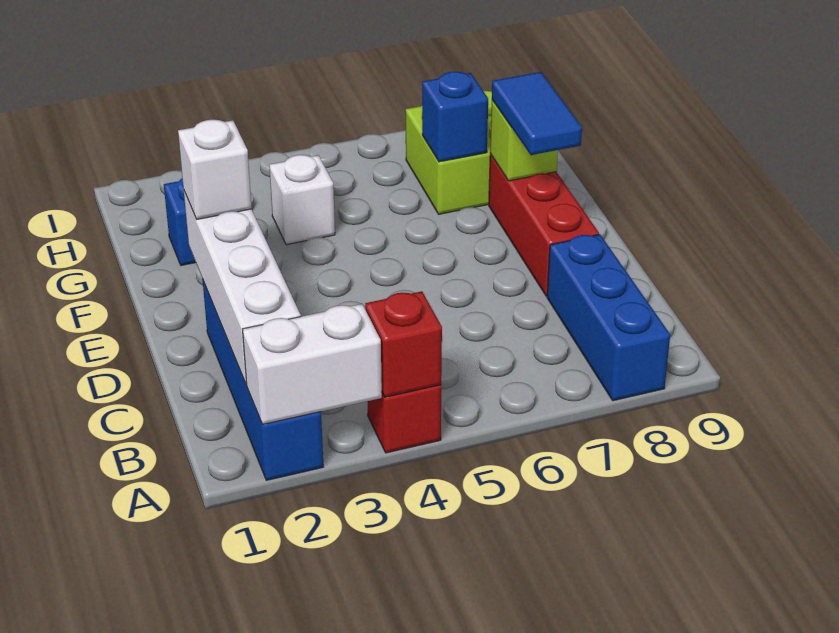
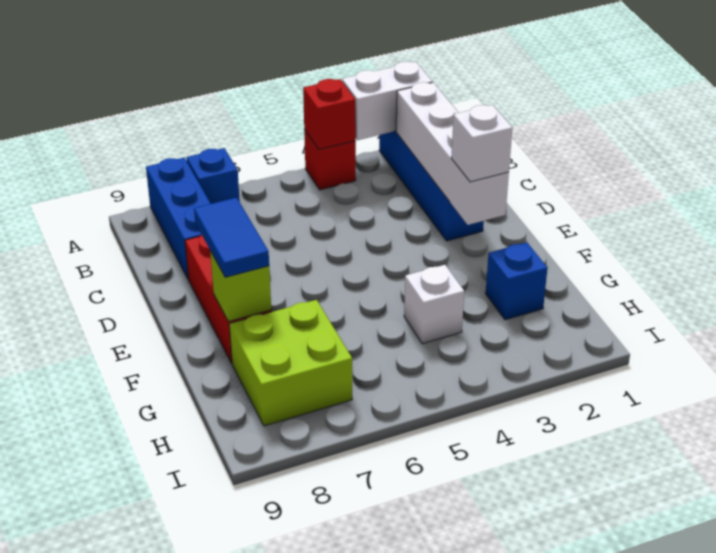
blue brick G7 level 2 -> blue brick A7 level 1

